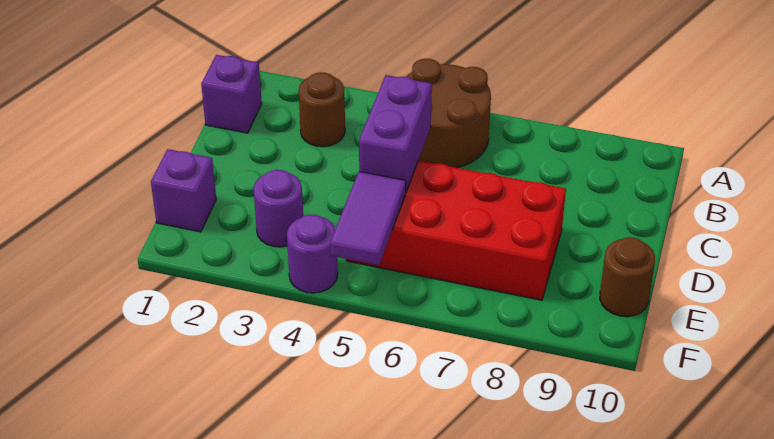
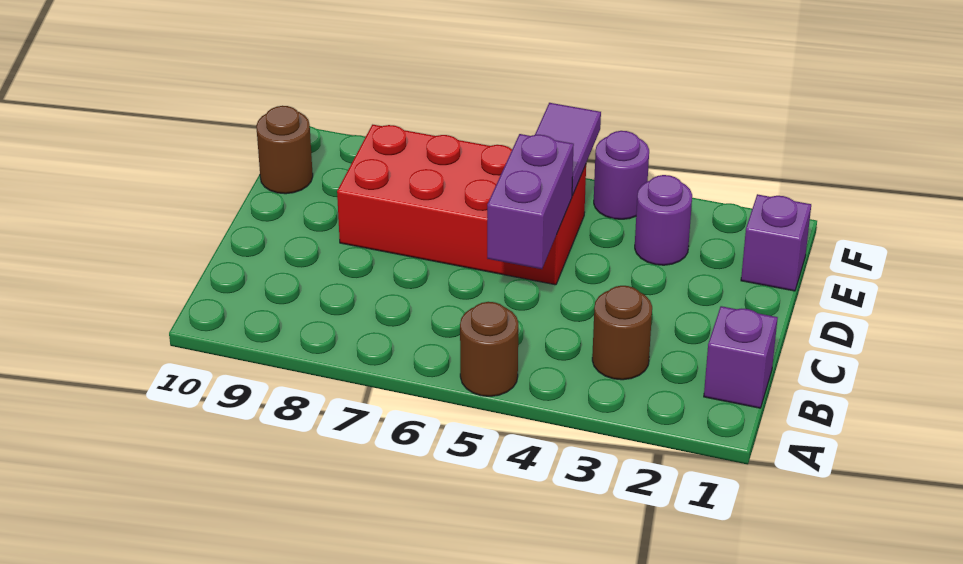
brown round brick A5:B6 level 1 -> brown round brick A5 level 1

